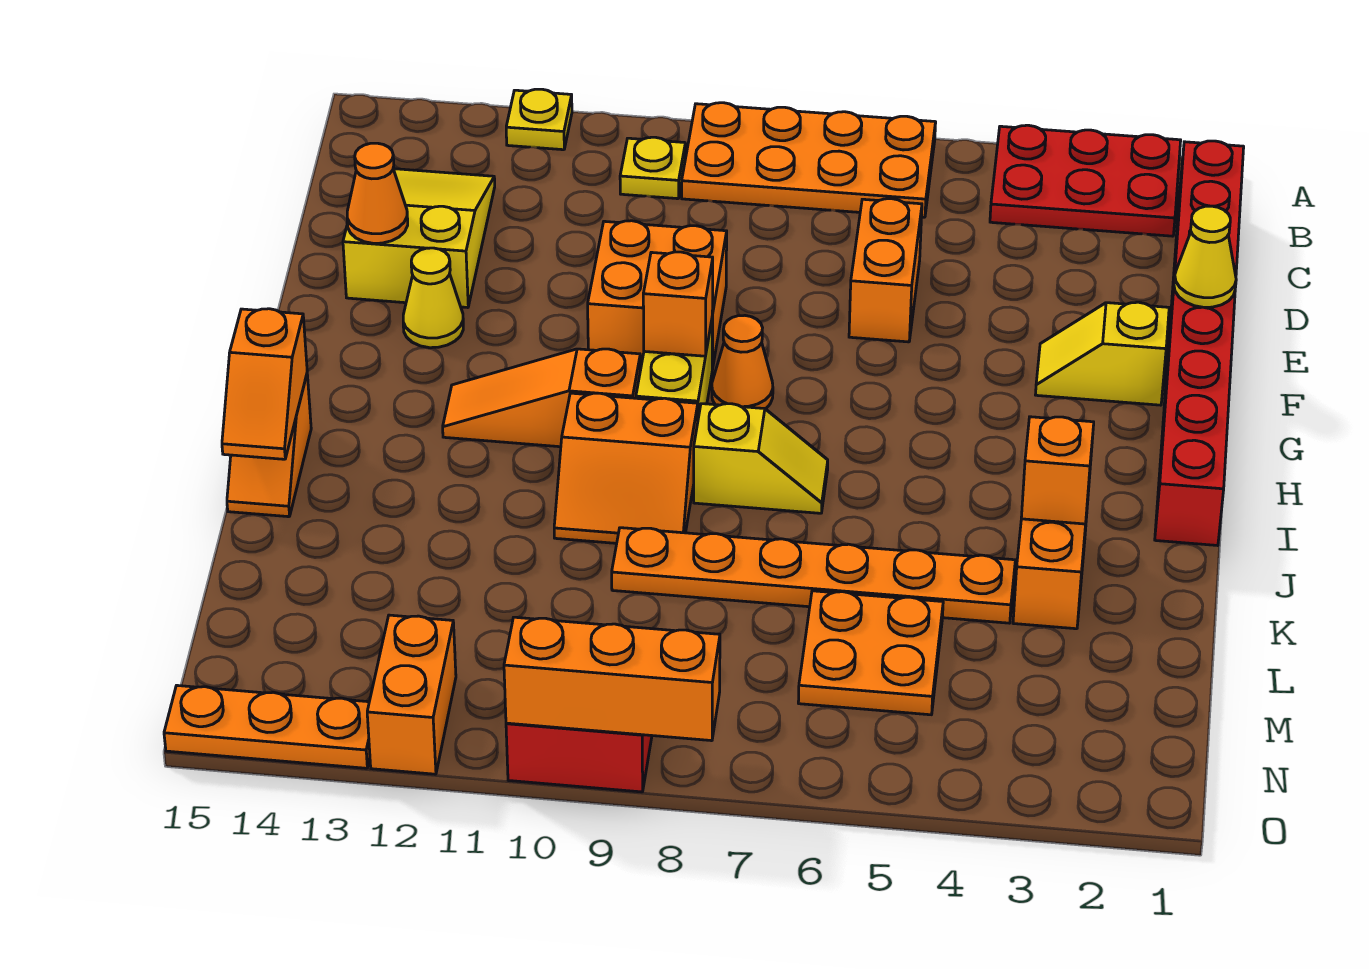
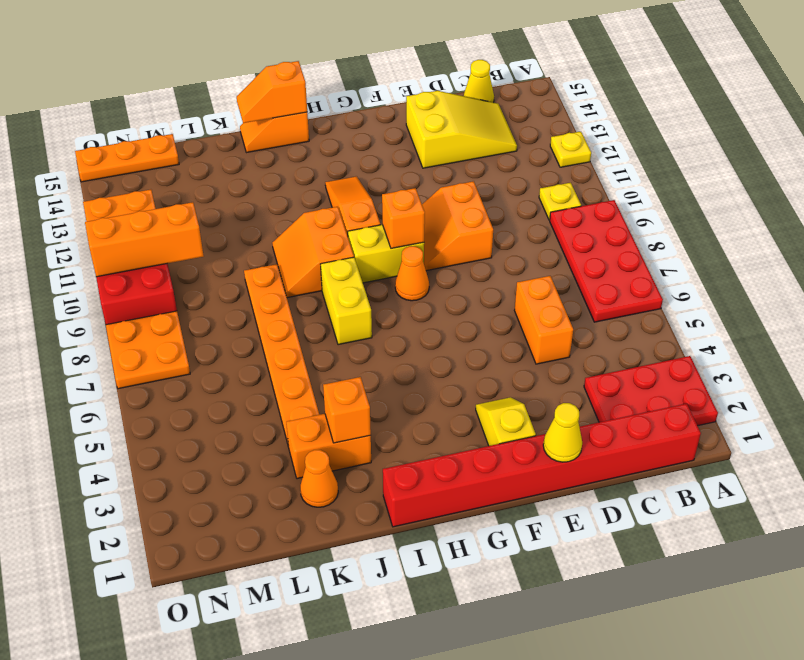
red plate A2:B4 level 1 -> red plate A2:C3 level 1
orange plate A6:B9 level 1 -> red plate A6:B9 level 1
orange brick D6:E6 level 1 -> orange brick D5:D6 level 1
orange brick E9:F10 level 1 -> orange slope E9:F10 level 1 top E
orange cone E14 level 2 -> orange cone K2 level 1
yellow cone F13 level 1 -> yellow cone C15 level 1
yellow slope I7:I8 level 1 top 8 -> yellow brick I7:I8 level 1
orange plate L5:M6 level 1 -> orange plate N7:O8 level 1
orange brick O8:O10 level 2 -> orange brick M10:O10 level 2
orange plate O13:O15 level 1 -> orange plate M15:O15 level 1

